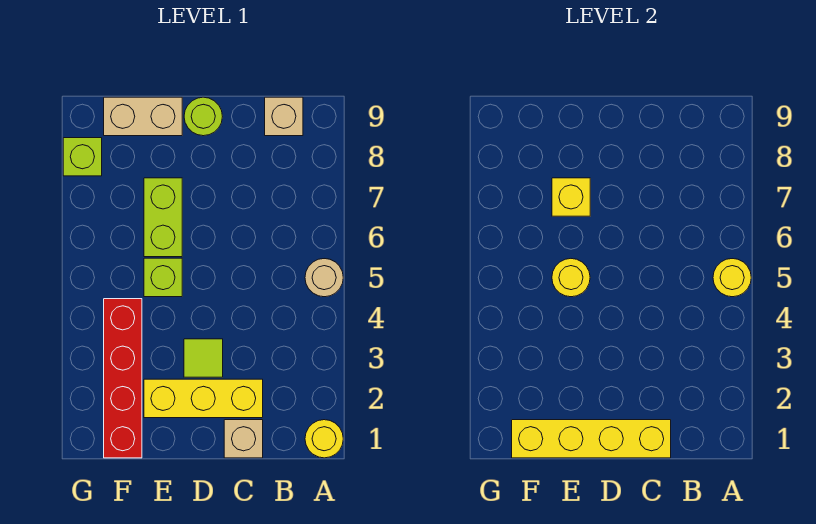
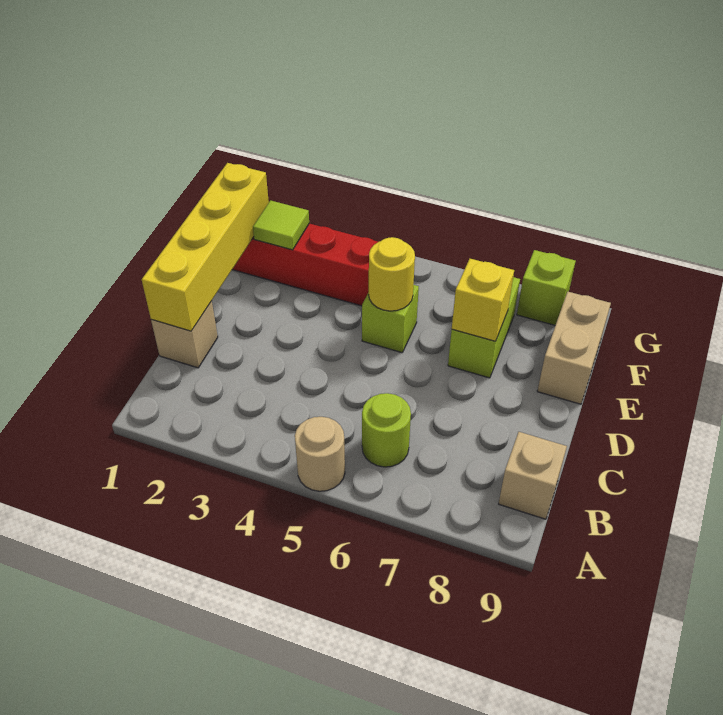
yellow round brick A1 level 1 -> none
yellow round brick A5 level 2 -> none
yellow brick C2:E2 level 1 -> none
lime tile D3 level 1 -> lime tile F2 level 2
lime round brick D9 level 1 -> lime round brick B6 level 1
lime brick E6:E7 level 1 -> lime brick E7:F7 level 1

